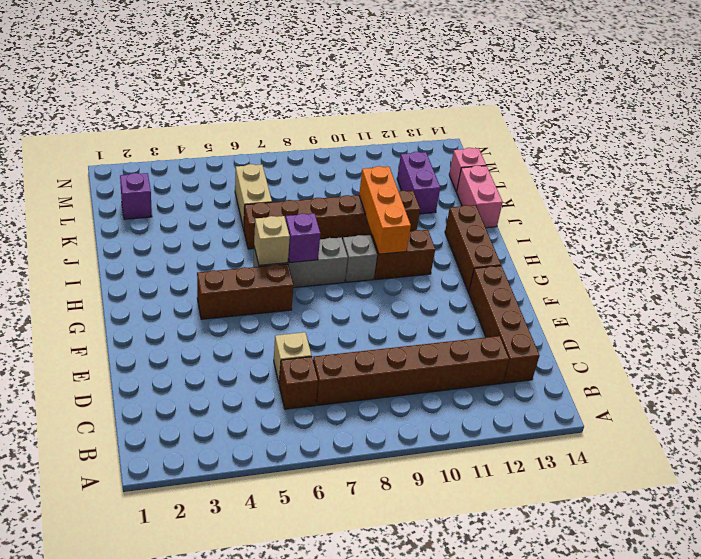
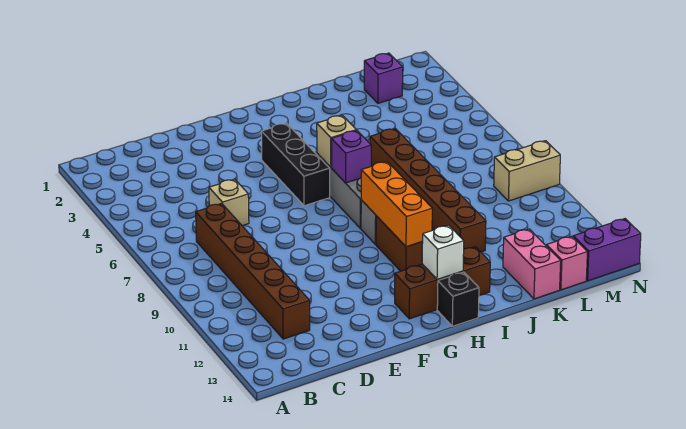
brown brick C6 level 1 -> none
brown brick C13:F13 level 1 -> none
brown brick G4:G6 level 1 -> black brick G4:G6 level 1
orange brick H10:J10 level 2 -> orange brick H9:H11 level 2
none -> white brick H13 level 2
none -> black brick H14 level 1
pink brick J14:K14 level 1 -> pink brick K13:K14 level 1
tan brick K6:L6 level 1 -> tan brick M9:N9 level 1
purple brick K12:L12 level 1 -> purple brick M14:N14 level 1

